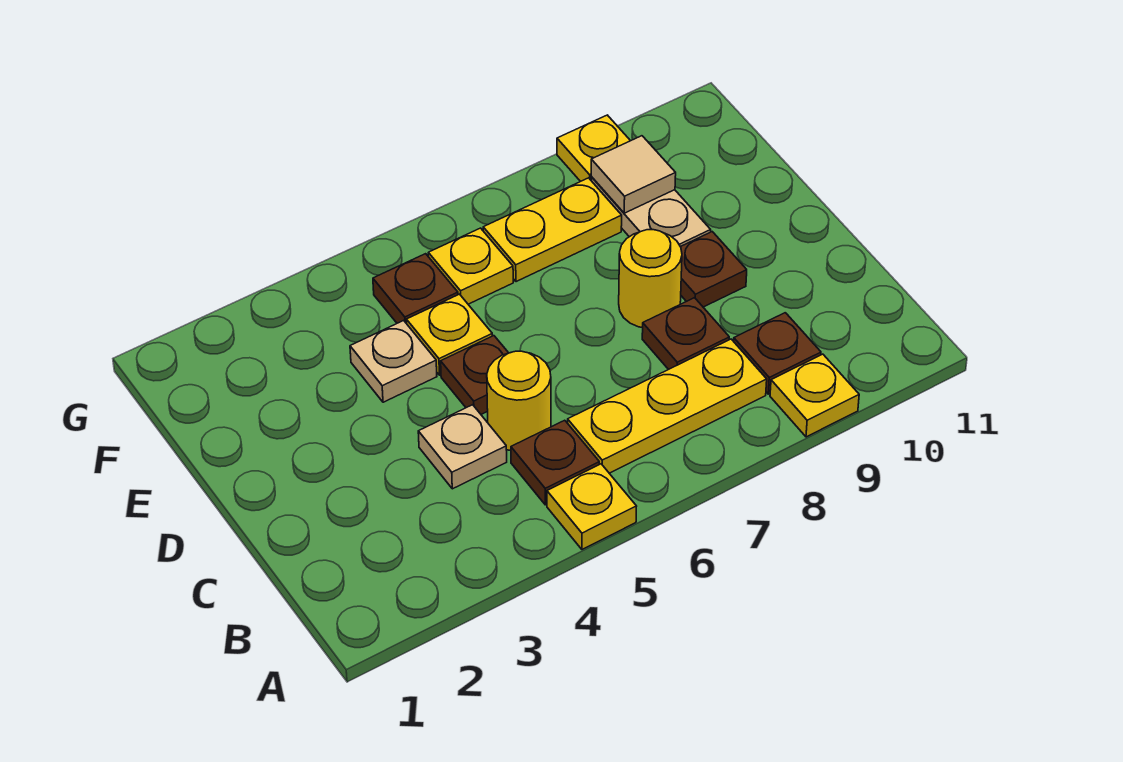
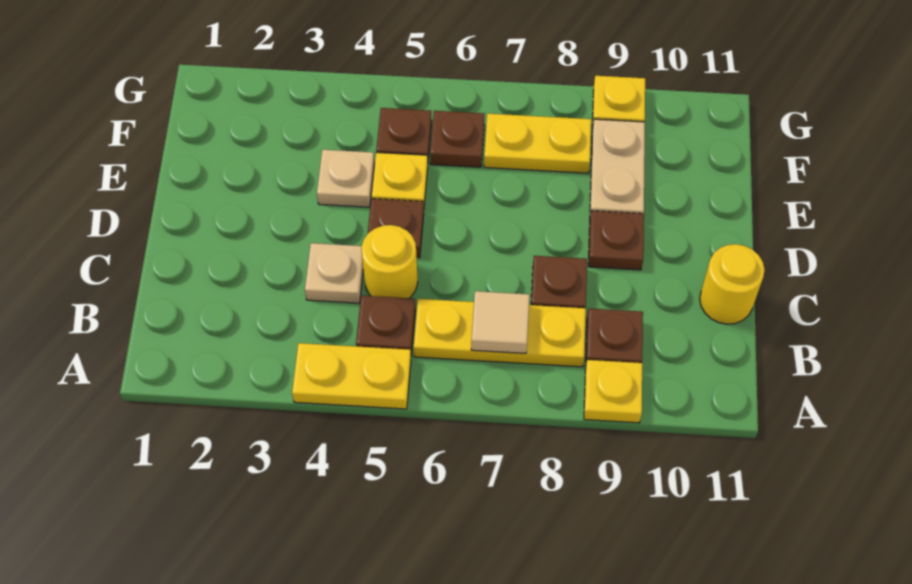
yellow plate A5 level 1 -> yellow plate A4:A5 level 1
yellow round brick D8 level 1 -> yellow round brick C11 level 1
yellow plate F6 level 1 -> brown plate F6 level 1
tan tile F9 level 2 -> tan tile B7 level 2

